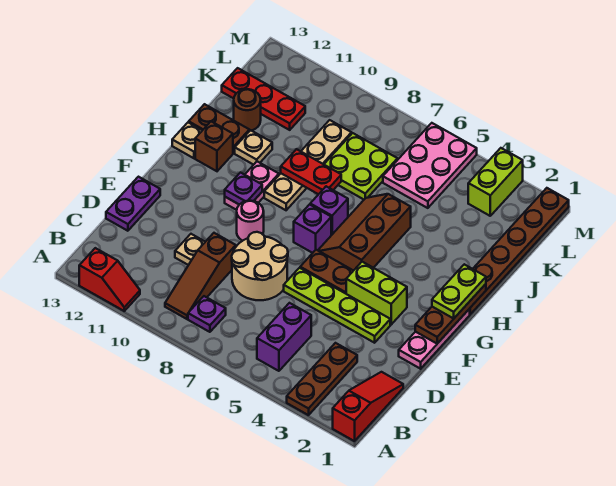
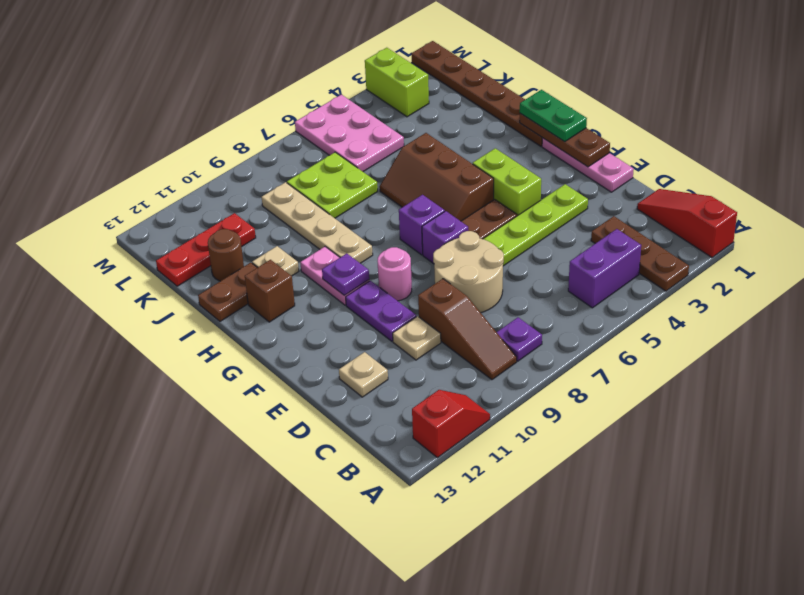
purple brick B5:C5 level 1 -> purple brick B4:B5 level 1
purple plate D13:E13 level 1 -> purple plate E10:F10 level 1
lime brick F3:F4 level 1 -> lime brick F4:G4 level 1
lime plate G1:H1 level 3 -> green plate G1:H1 level 3
purple brick H7 level 1 -> purple brick F7 level 1
tan plate H13 level 1 -> tan plate D12 level 1
red plate I8:I9 level 2 -> none

